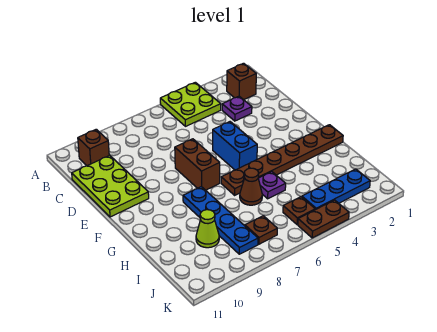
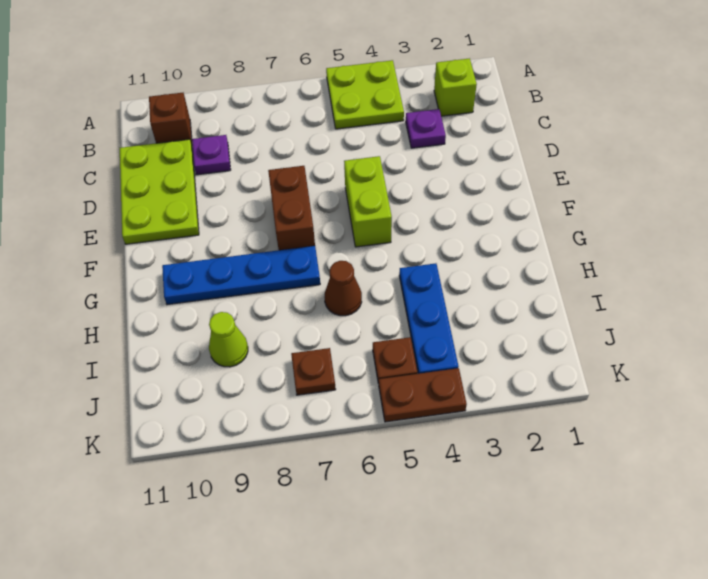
brown brick B2 level 1 -> lime brick B2 level 1
blue brick E5:F5 level 1 -> lime brick E5:F5 level 1
brown plate G1:G6 level 1 -> none
blue plate G8:J8 level 1 -> blue plate G7:G10 level 1
purple plate H5 level 1 -> purple plate C9 level 1
blue plate J2:J4 level 1 -> blue plate H4:J4 level 1

